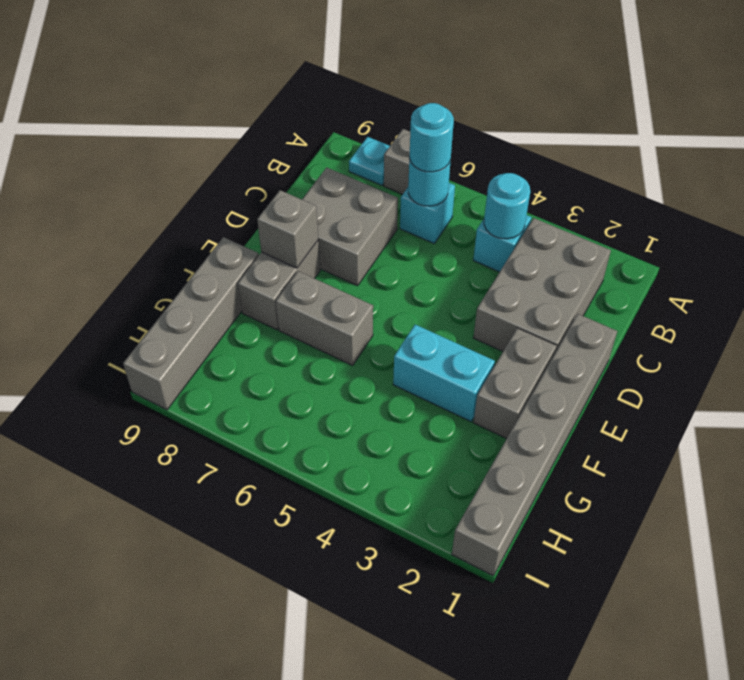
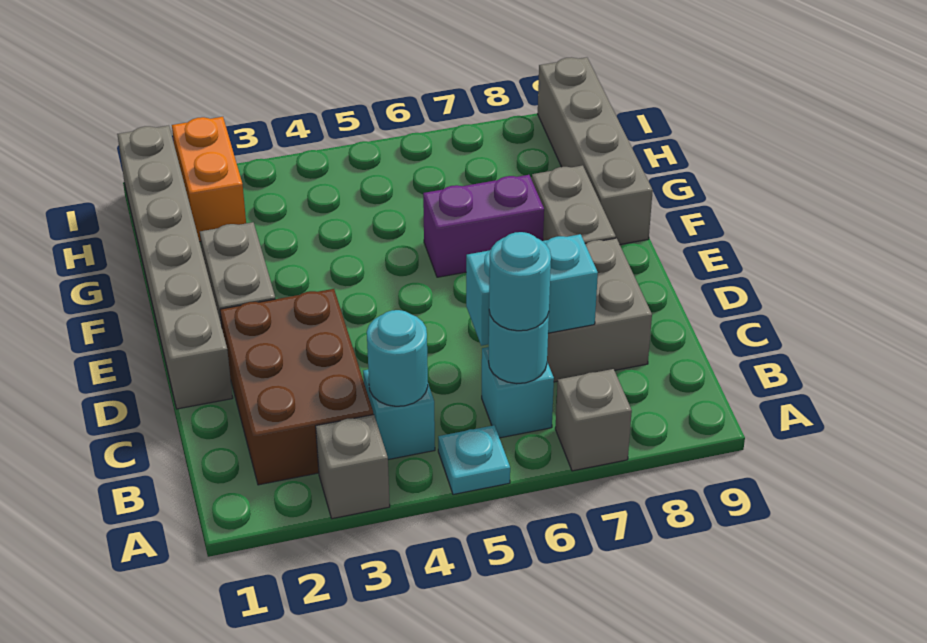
cyan plate A8 level 1 -> cyan plate A5 level 1
grey brick B2:D3 level 1 -> brown brick B2:D3 level 1
grey brick E8 level 2 -> grey brick A3 level 1
cyan brick F3:F4 level 1 -> cyan brick C6:C7 level 2
grey brick F6:F7 level 1 -> purple brick F6:F7 level 1
none -> orange brick H2:I2 level 1

